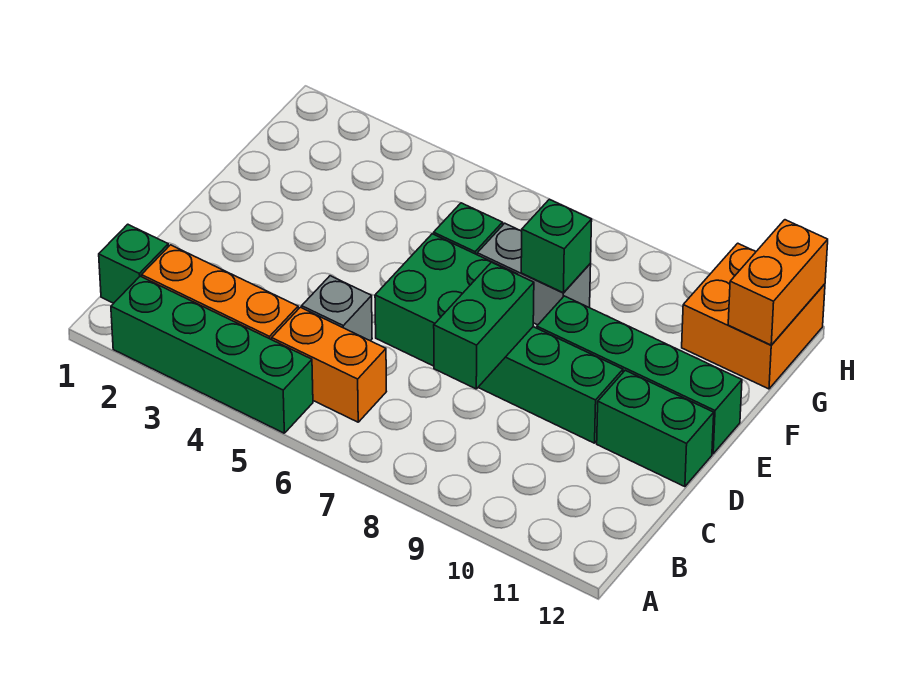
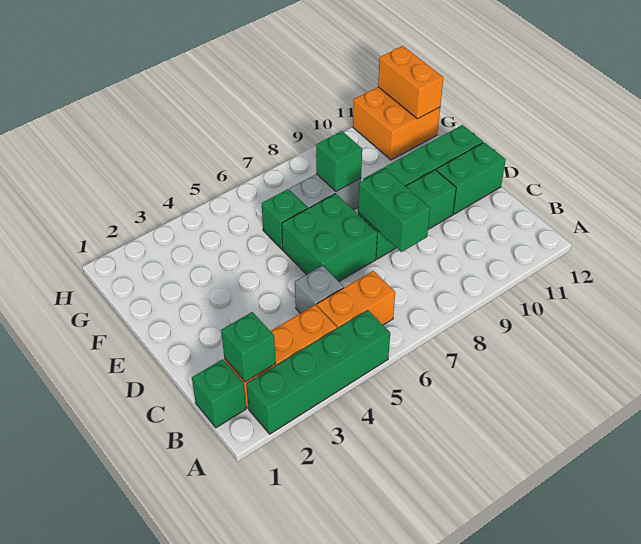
none -> green brick B2 level 2

